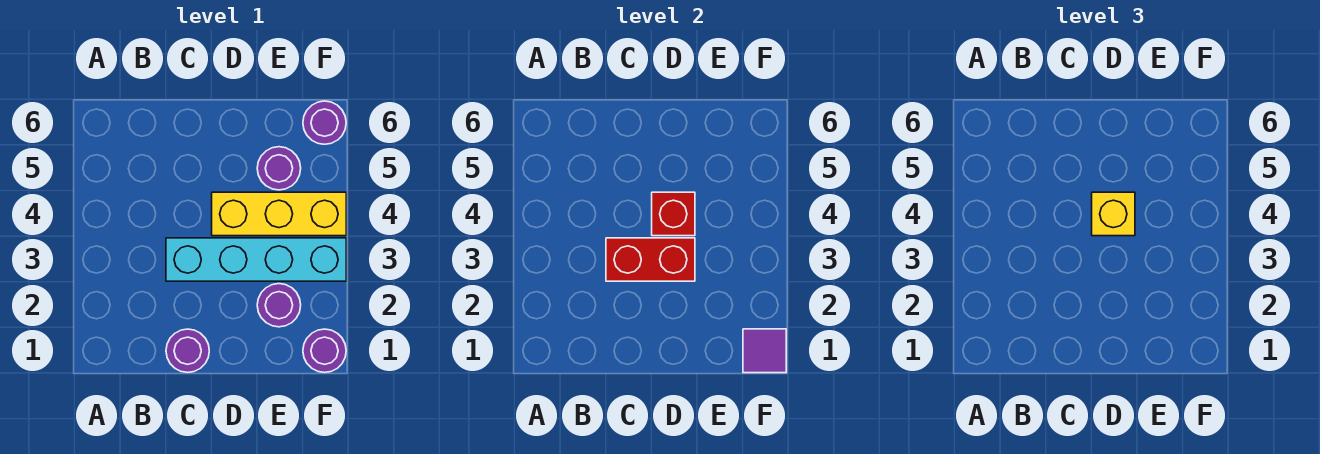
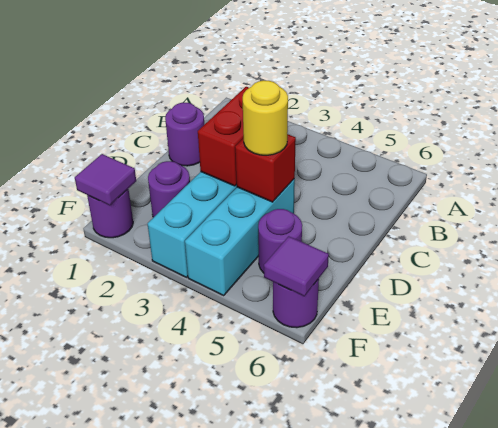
yellow brick D4:F4 level 1 -> cyan brick D4:F4 level 1
yellow brick D4 level 3 -> yellow round brick D4 level 3
none -> purple tile F6 level 2

